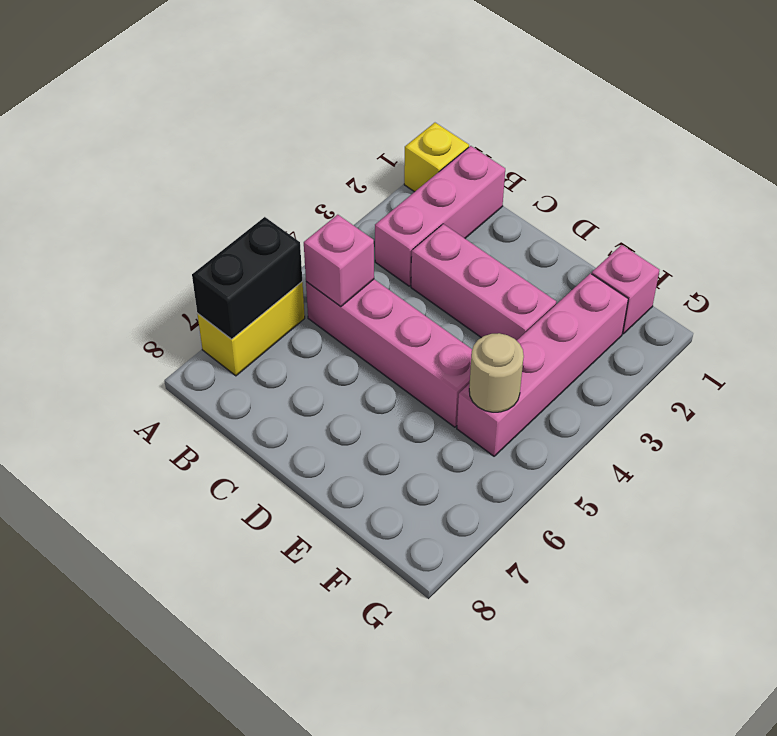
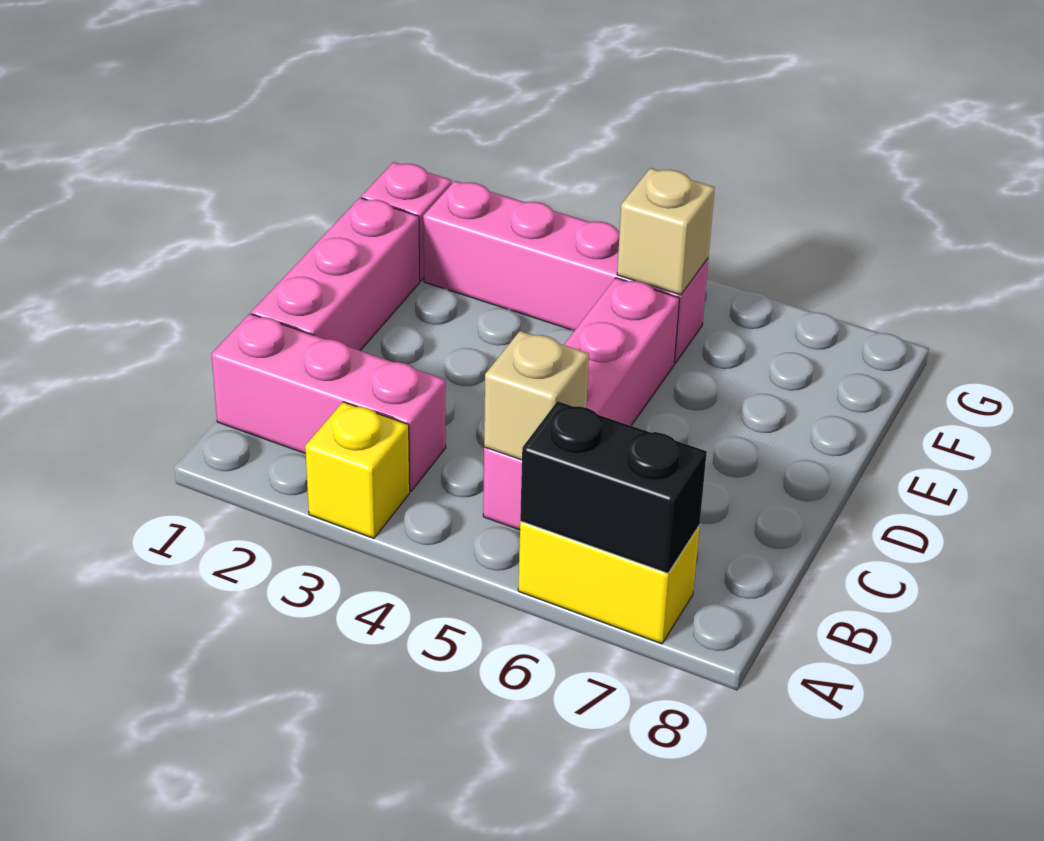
yellow brick A1 level 1 -> yellow brick A3 level 1
pink brick B5 level 2 -> tan brick B5 level 2
pink brick C3:E3 level 1 -> pink brick C1:E1 level 1
tan round brick F5 level 2 -> tan brick F5 level 2

